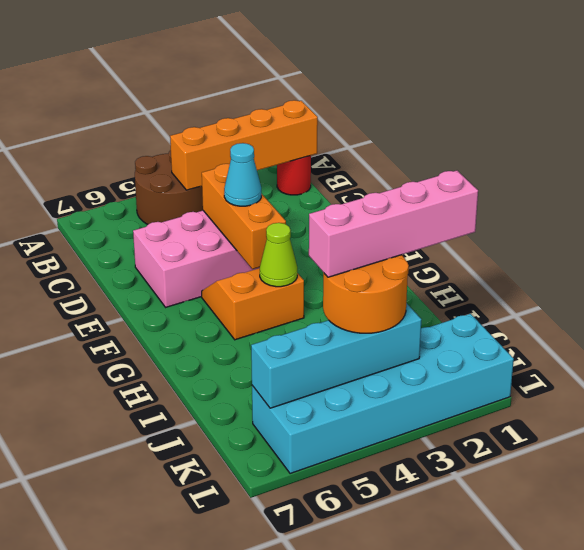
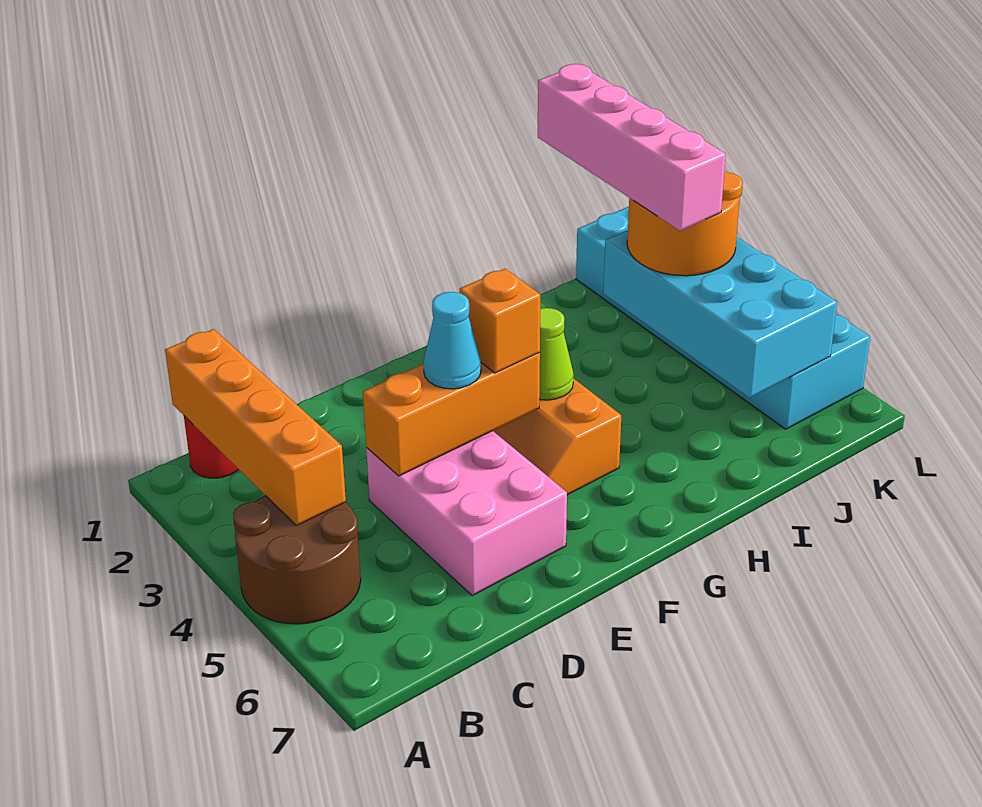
none -> orange brick F4 level 3
cyan brick K3:K6 level 2 -> cyan brick J3:K6 level 2

